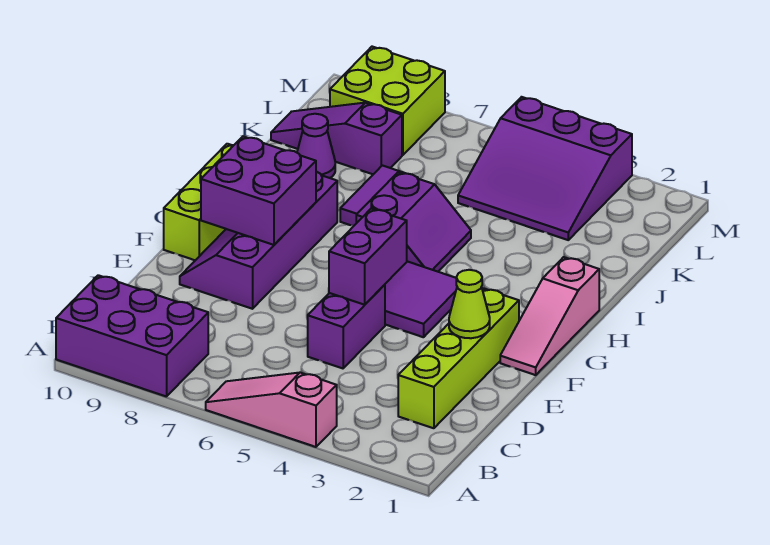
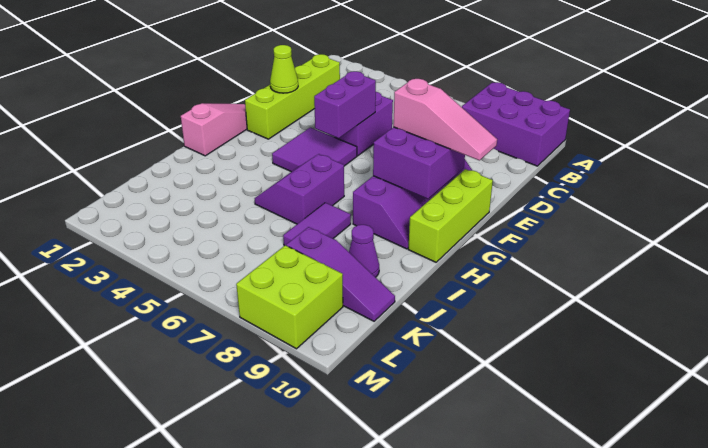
pink slope A4:A6 level 1 top 4 -> pink slope F8:F10 level 3 top 8
purple slope K3:M5 level 1 top M -> none

